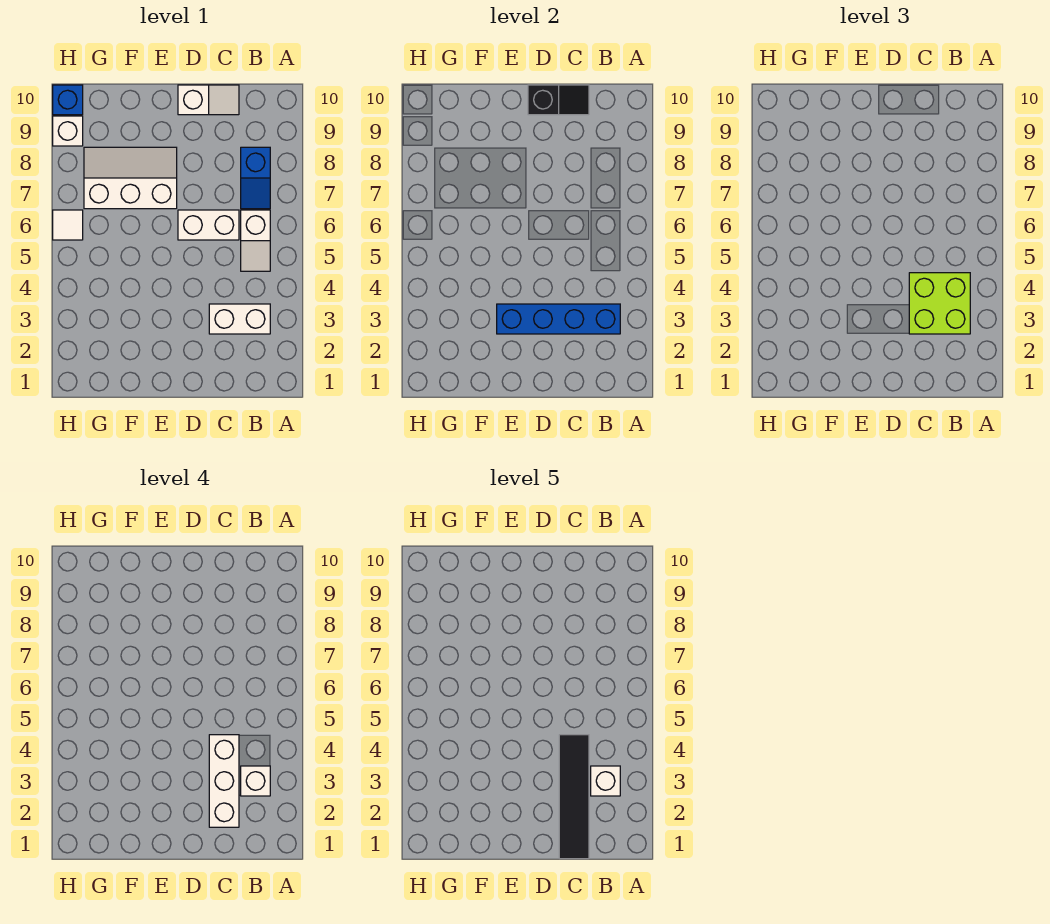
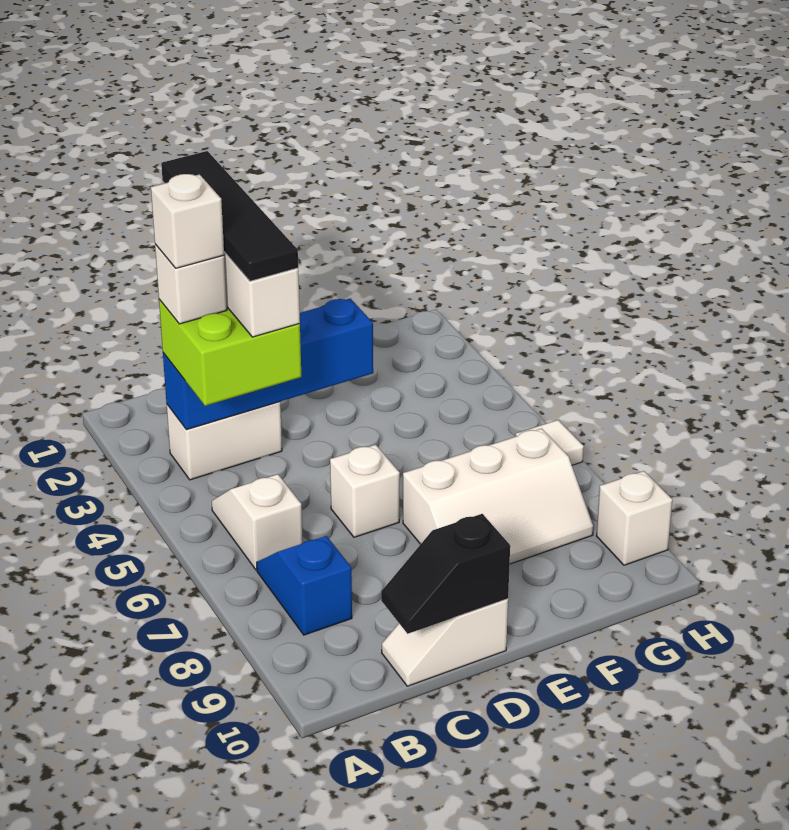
white brick C6:D6 level 1 -> white brick D6 level 1
blue brick H10 level 1 -> none

